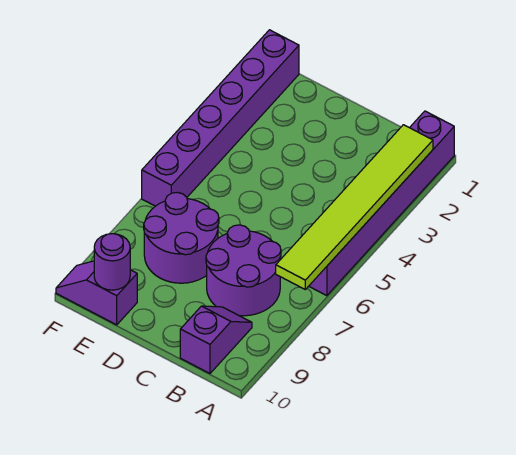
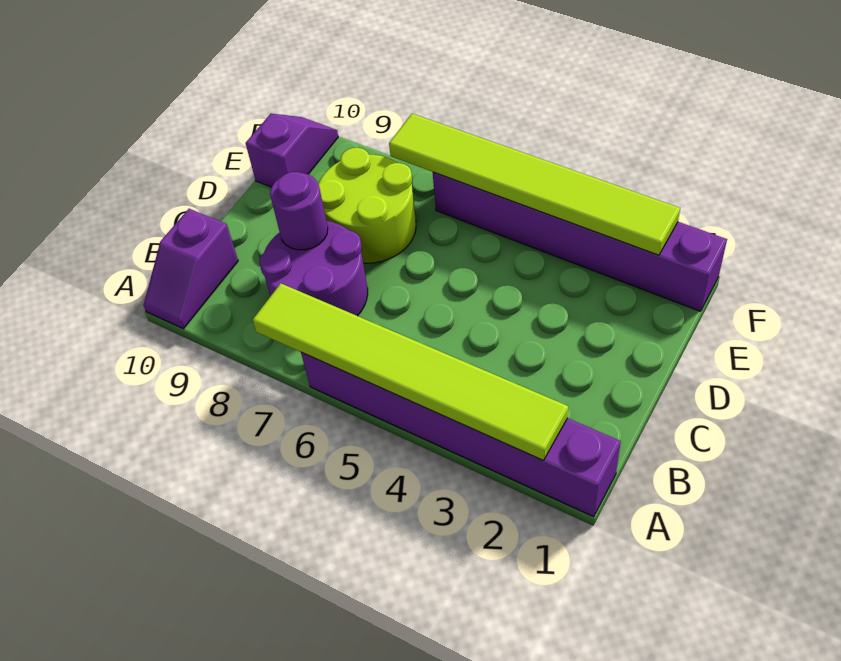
purple slope B9:B10 level 1 top 10 -> purple slope A10:B10 level 1 top B
purple round brick D7:E8 level 1 -> lime round brick D7:E8 level 1
purple round brick E10 level 2 -> purple round brick C8 level 2
none -> lime tile F2:F7 level 2

